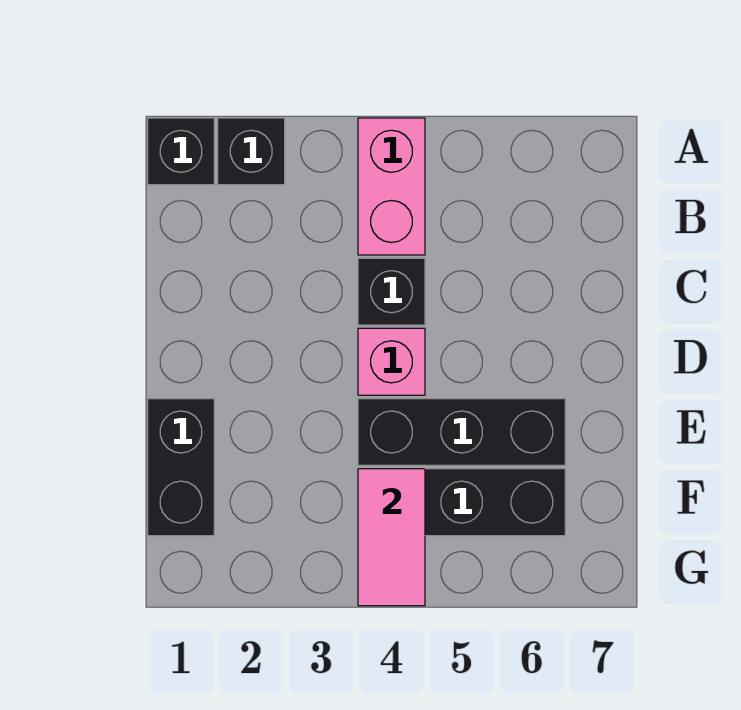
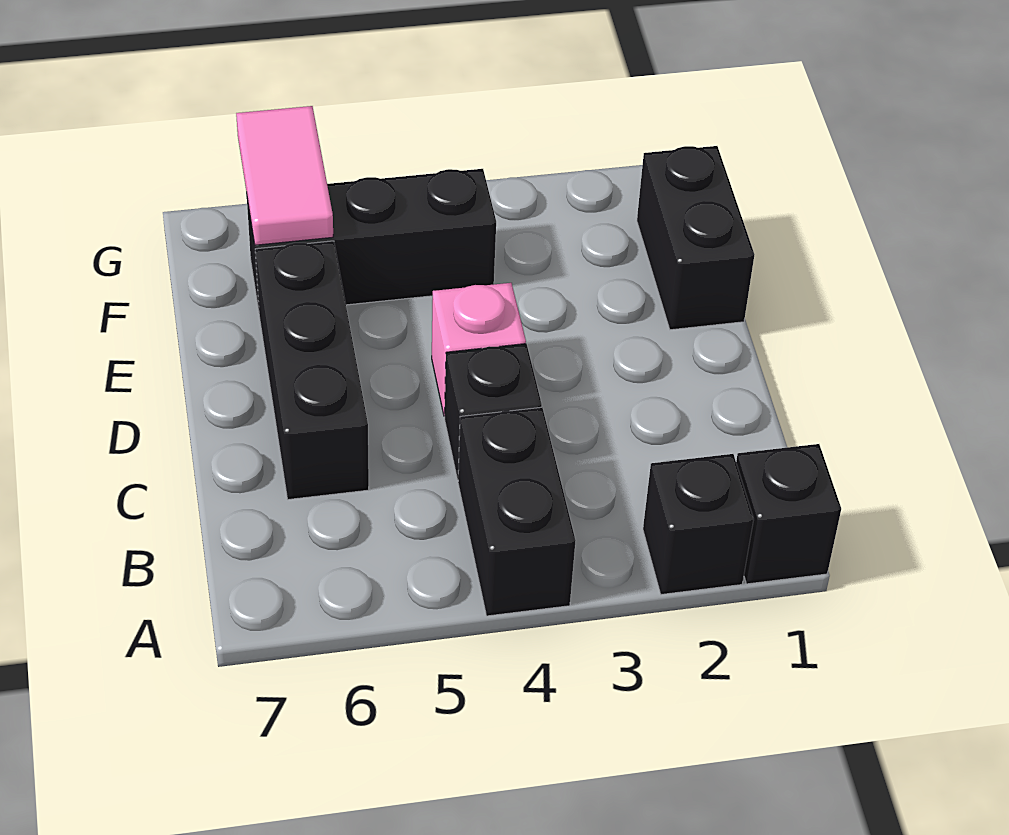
pink brick A4:B4 level 1 -> black brick A4:B4 level 1
black brick E4:E6 level 1 -> black brick C6:E6 level 1
pink tile F4:G4 level 2 -> pink tile F6:G6 level 2

